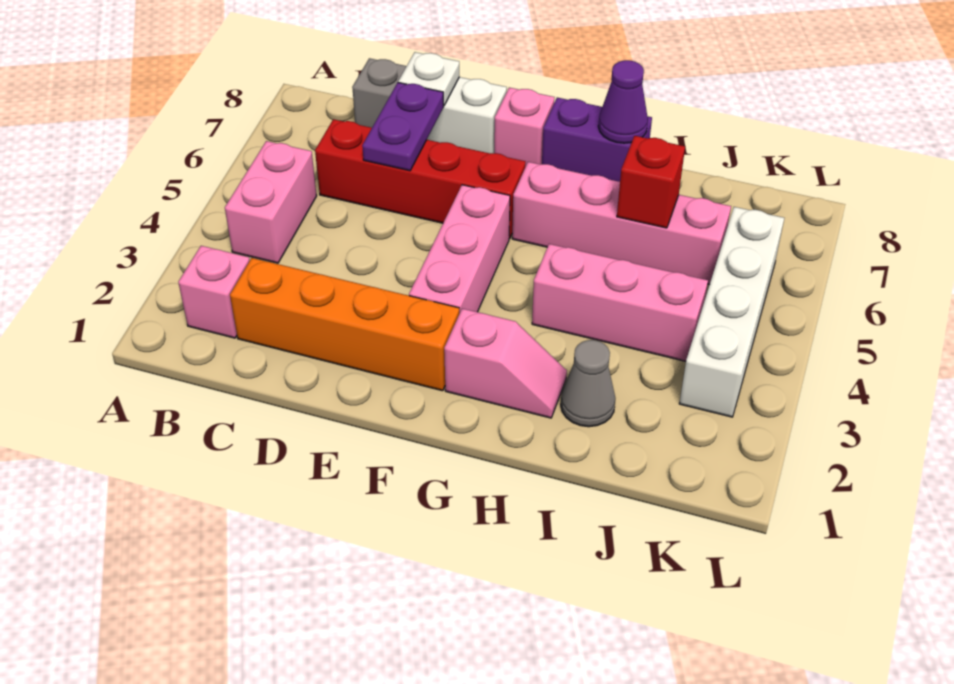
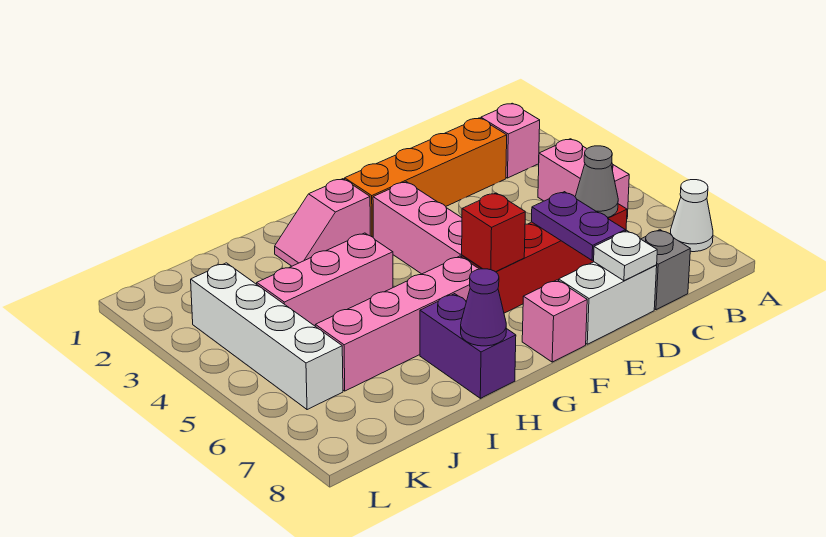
none -> white cone A7 level 1
purple brick G8:H8 level 1 -> purple brick H7:H8 level 1
grey cone I2 level 1 -> grey cone C6 level 2
red brick I6 level 2 -> red brick F6 level 2

